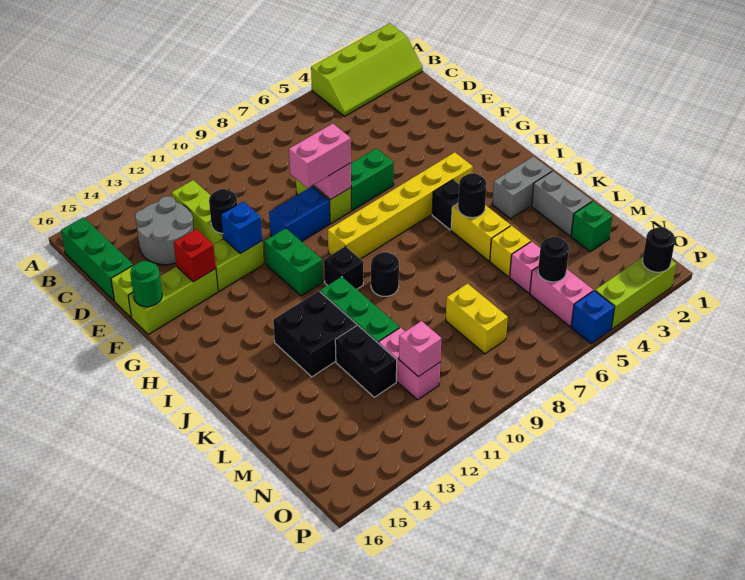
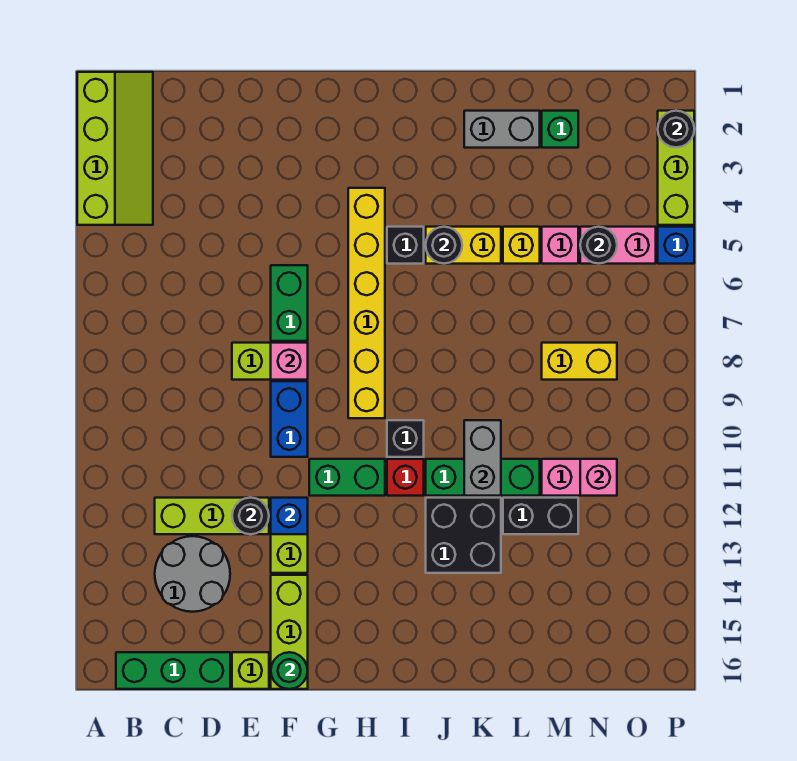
pink brick F8:F9 level 3 -> none
red brick F14 level 2 -> red brick I11 level 1
grey brick J2:J3 level 1 -> grey brick K10:K11 level 2
black round brick J9 level 1 -> none

